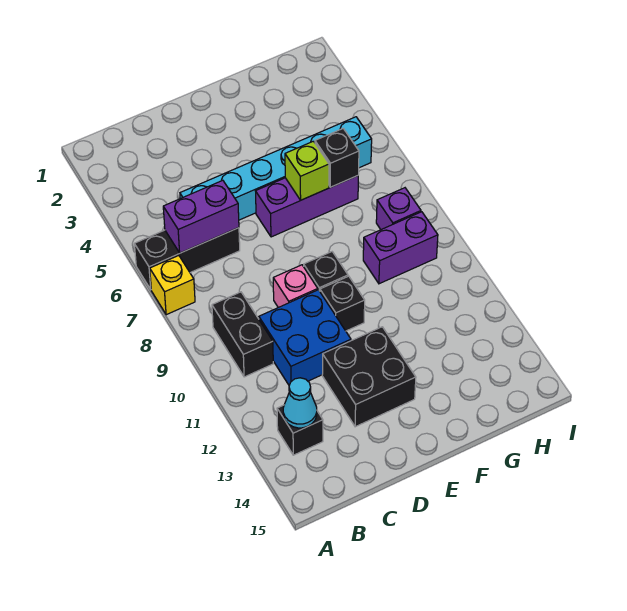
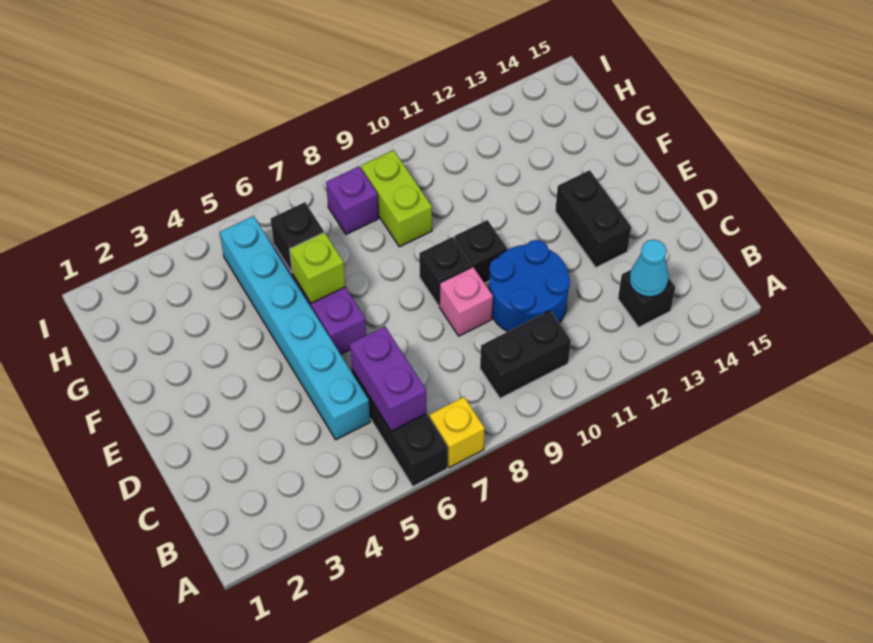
blue brick C10:D11 level 1 -> blue round brick C10:D11 level 1
black brick D12:E13 level 1 -> black brick D13:E13 level 1
purple brick G9:H9 level 1 -> lime brick G9:H9 level 1

